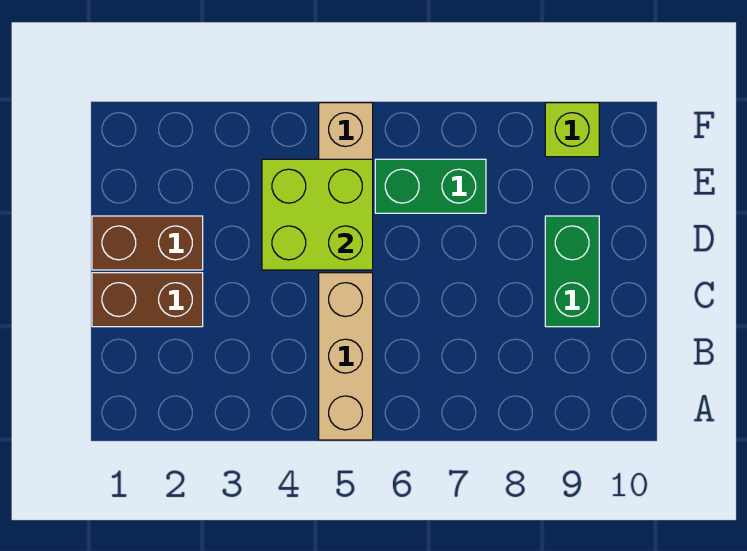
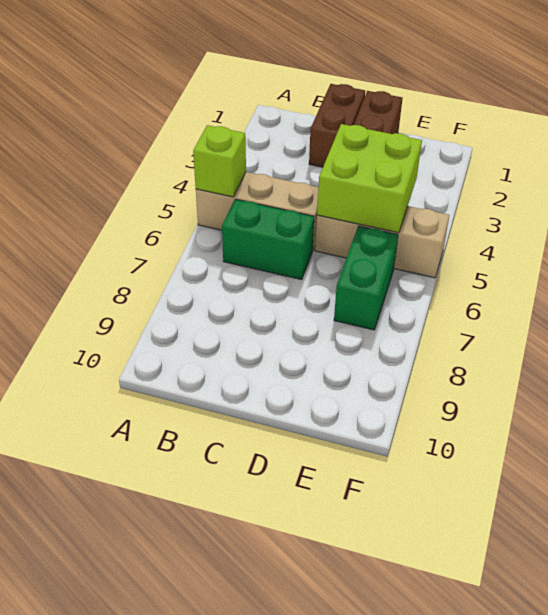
green brick C9:D9 level 1 -> green brick B6:C6 level 1
lime brick F9 level 1 -> lime brick A5 level 2

